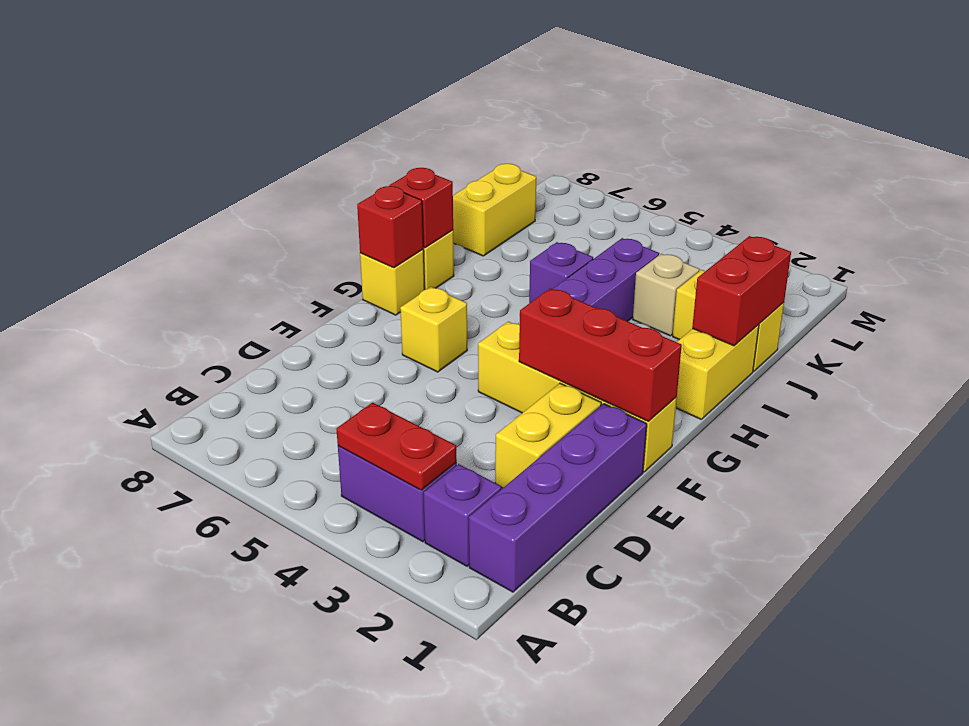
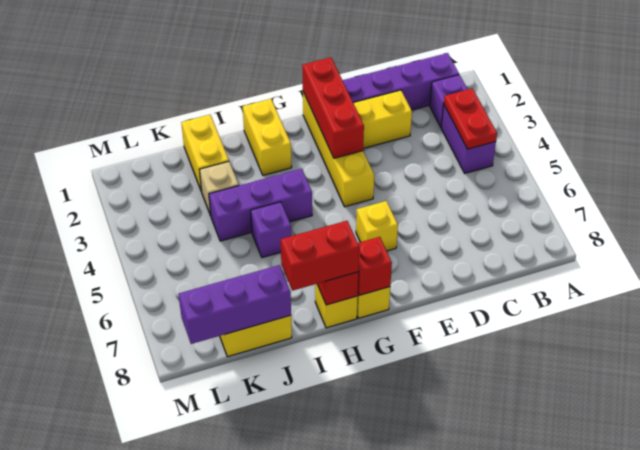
yellow brick H1:I1 level 1 -> yellow brick H1:H2 level 1
red brick I1:J1 level 2 -> red brick H8:I8 level 3
none -> purple brick J8:L8 level 2

